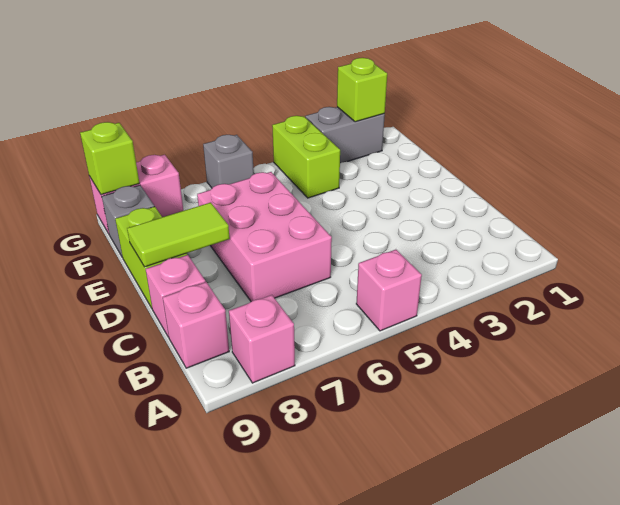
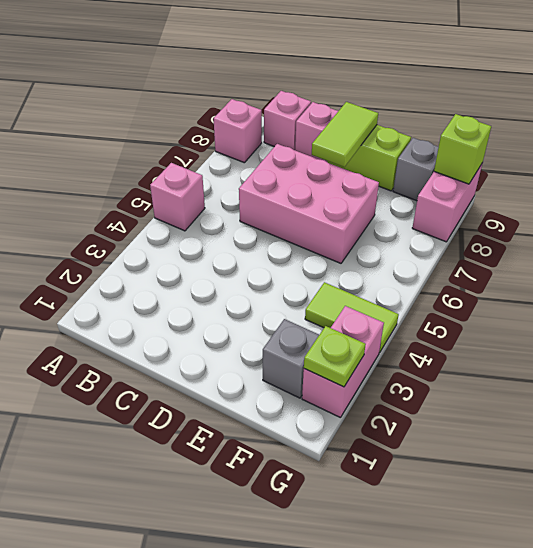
lime brick F4:G4 level 1 -> lime tile F4:G4 level 1
grey brick G2:G3 level 1 -> pink brick G2:G3 level 1
lime brick G2 level 2 -> lime plate G2 level 2
grey brick G6 level 1 -> grey brick F2 level 1

